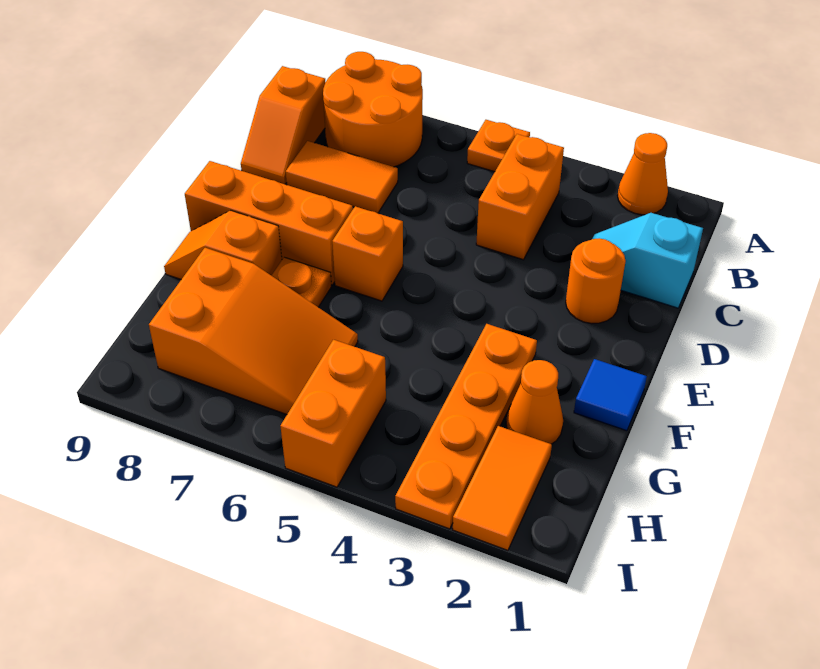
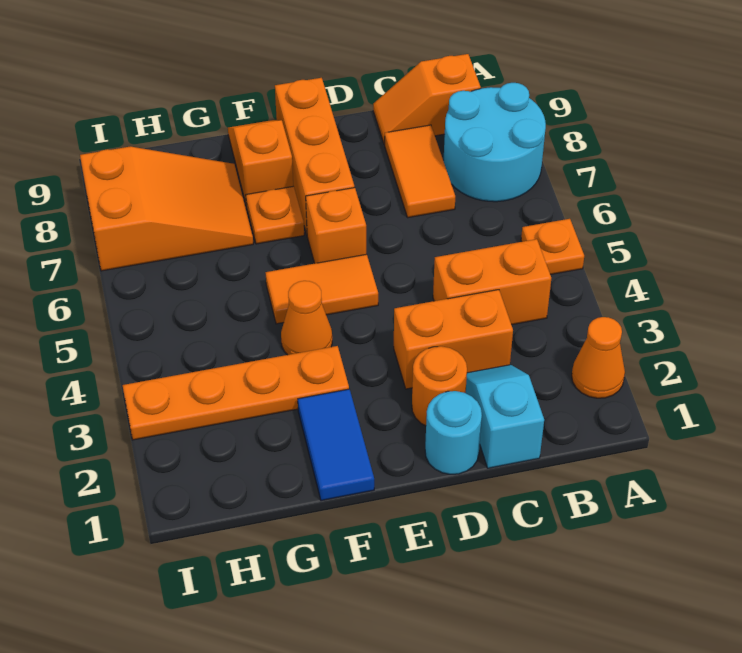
orange round brick A7:B8 level 1 -> cyan round brick A7:B8 level 1
none -> cyan round brick D1 level 1
blue tile F1 level 1 -> blue tile F1:F2 level 1
orange cone G2 level 1 -> orange cone F4 level 1
orange slope G6:H8 level 1 top 8 -> orange slope G7:I8 level 1 top I
orange tile H2:I2 level 1 -> orange tile E5:F5 level 1
orange brick H5:I5 level 1 -> orange brick C3:D3 level 1

